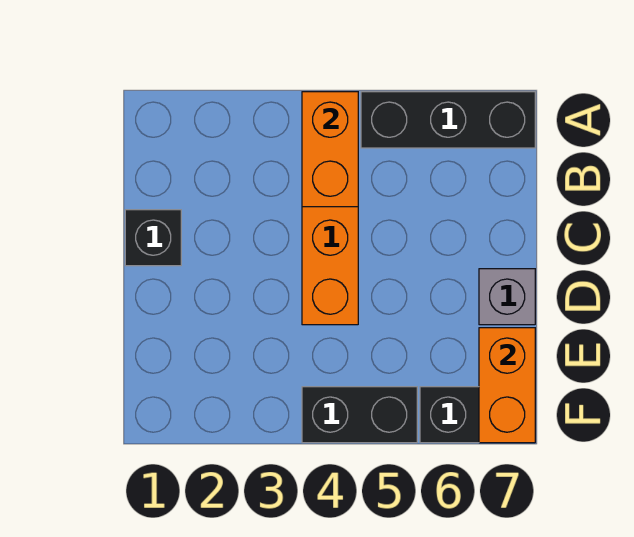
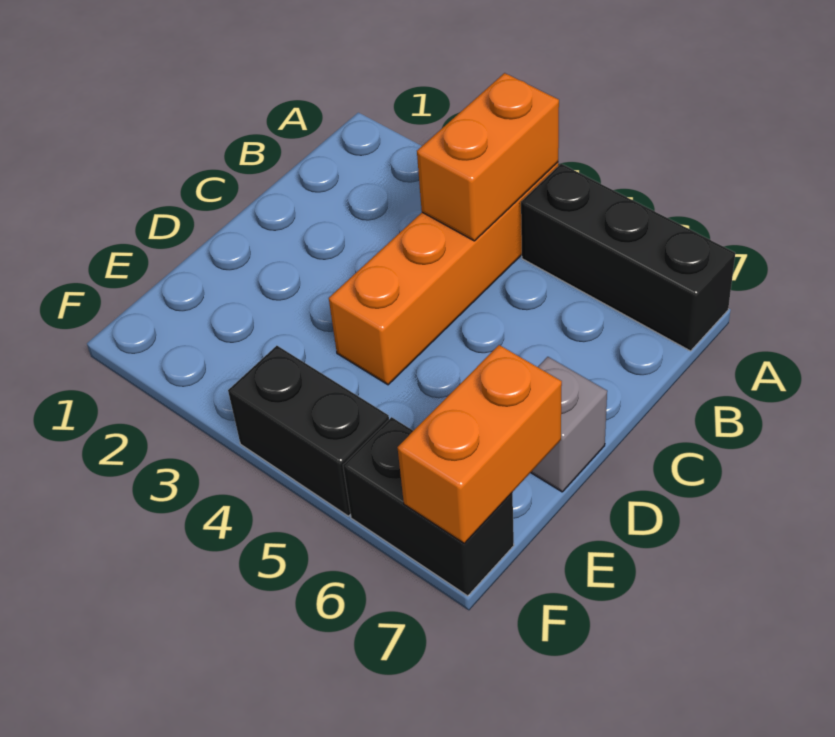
black brick C1 level 1 -> none

